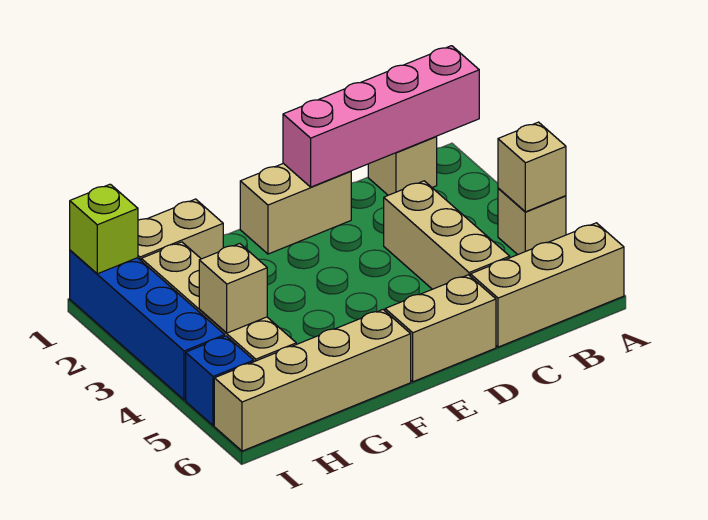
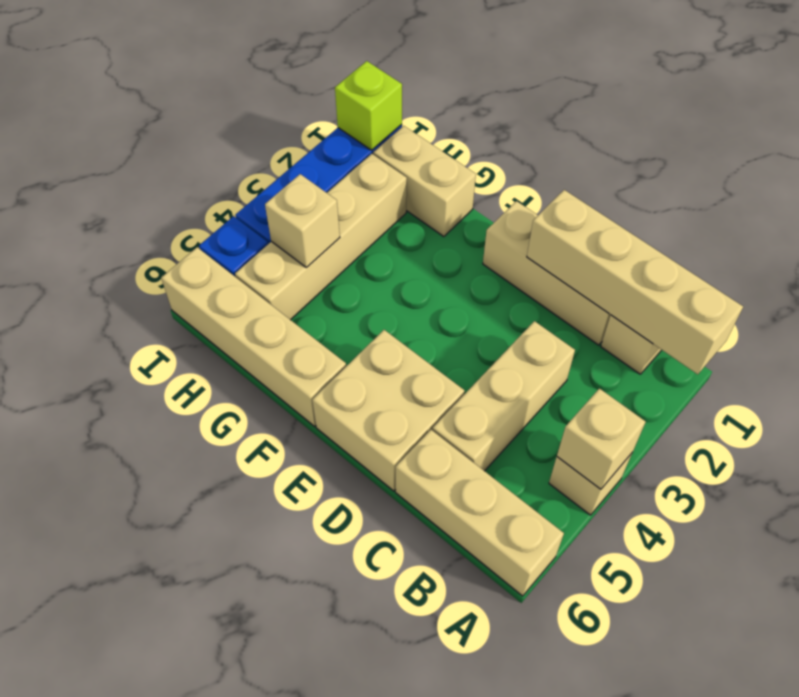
pink brick A1:D1 level 2 -> tan brick A1:D1 level 2
tan brick D1:E1 level 1 -> tan brick C1:E1 level 1
tan brick D6:E6 level 1 -> tan brick D5:E6 level 1

